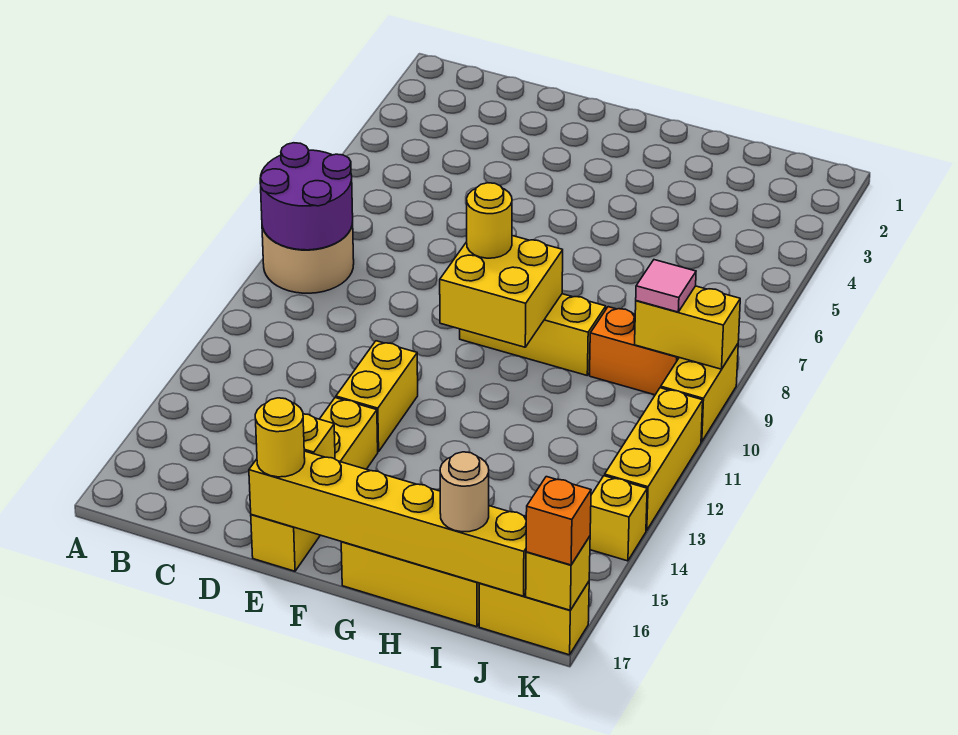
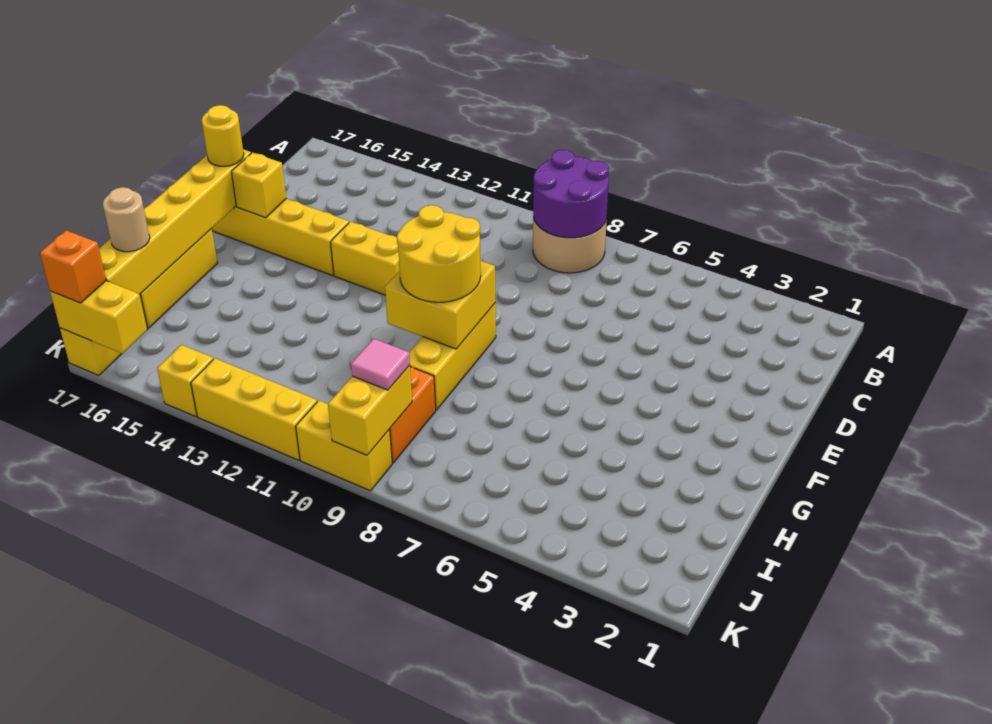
yellow round brick F9 level 3 -> yellow round brick F9:G10 level 3
yellow brick K17 level 2 -> yellow brick K16:K17 level 2

